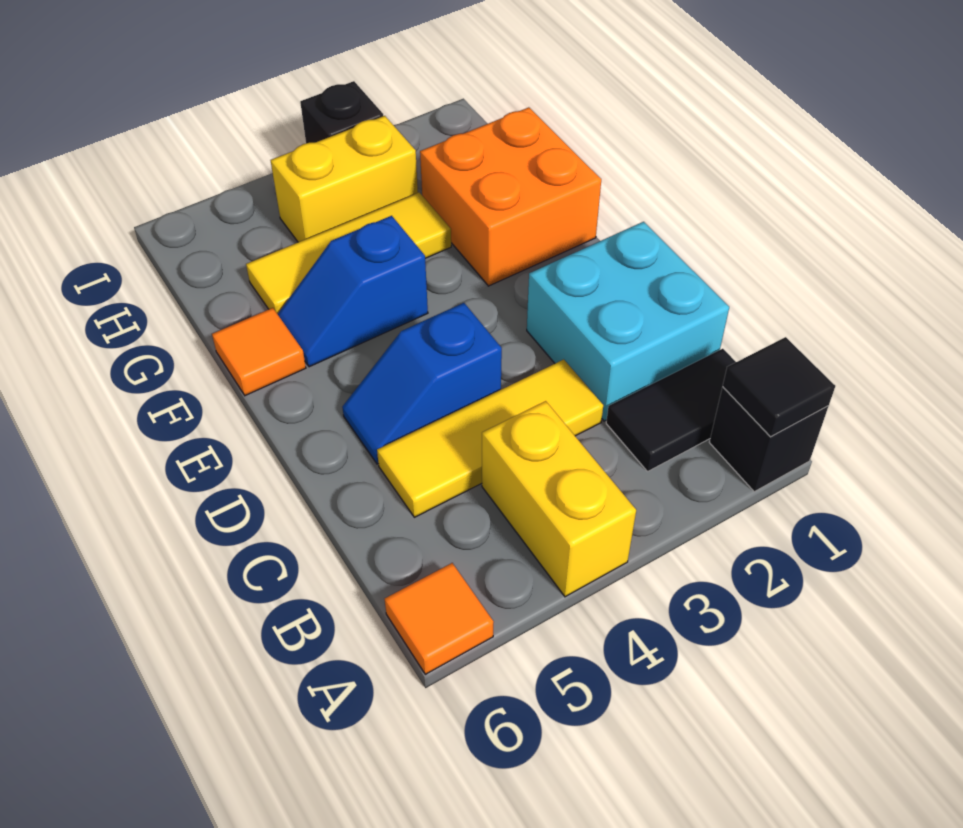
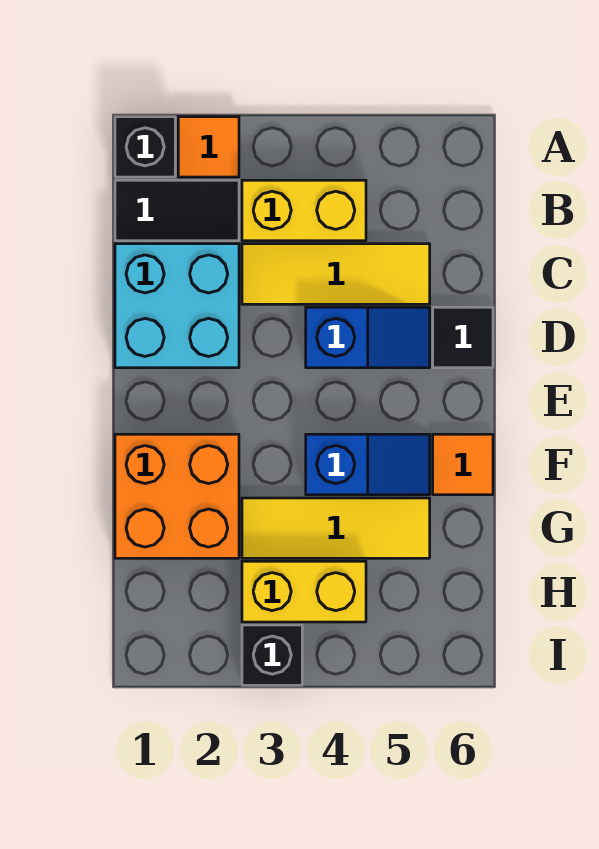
black tile A1 level 2 -> black tile D6 level 1
yellow brick A4:B4 level 1 -> yellow brick B3:B4 level 1
orange tile A6 level 1 -> orange tile A2 level 1

